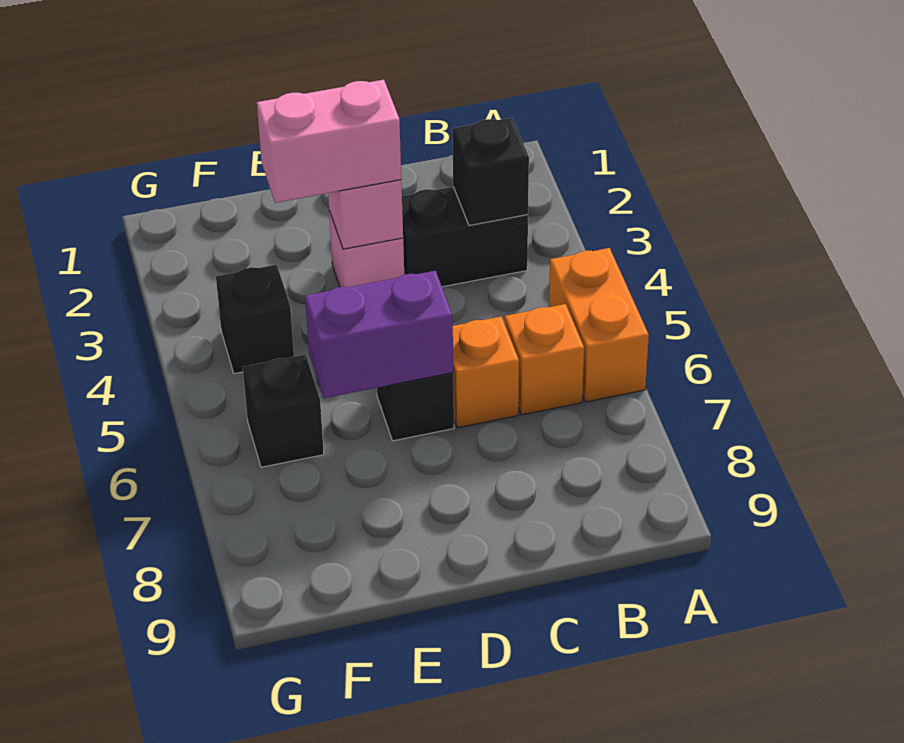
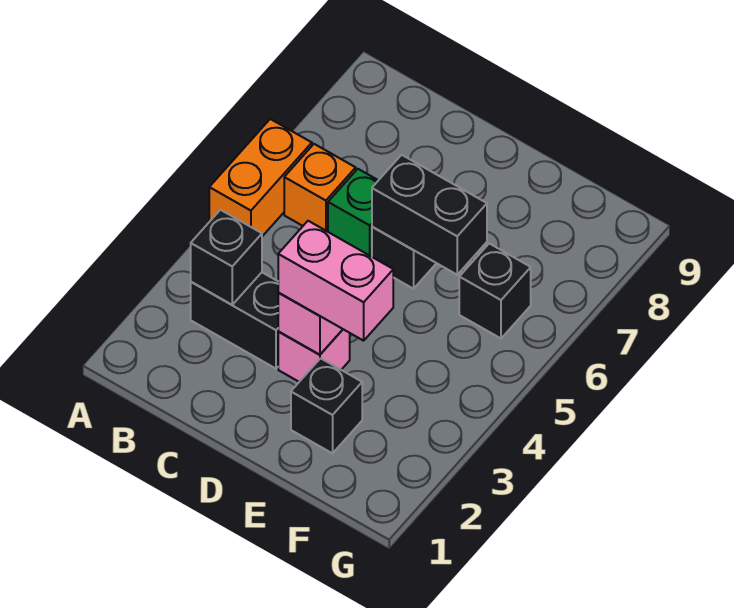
orange brick C6 level 1 -> green brick C6 level 1
purple brick D6:E6 level 2 -> black brick D6:E6 level 2
black brick F4 level 1 -> black brick E2 level 1

